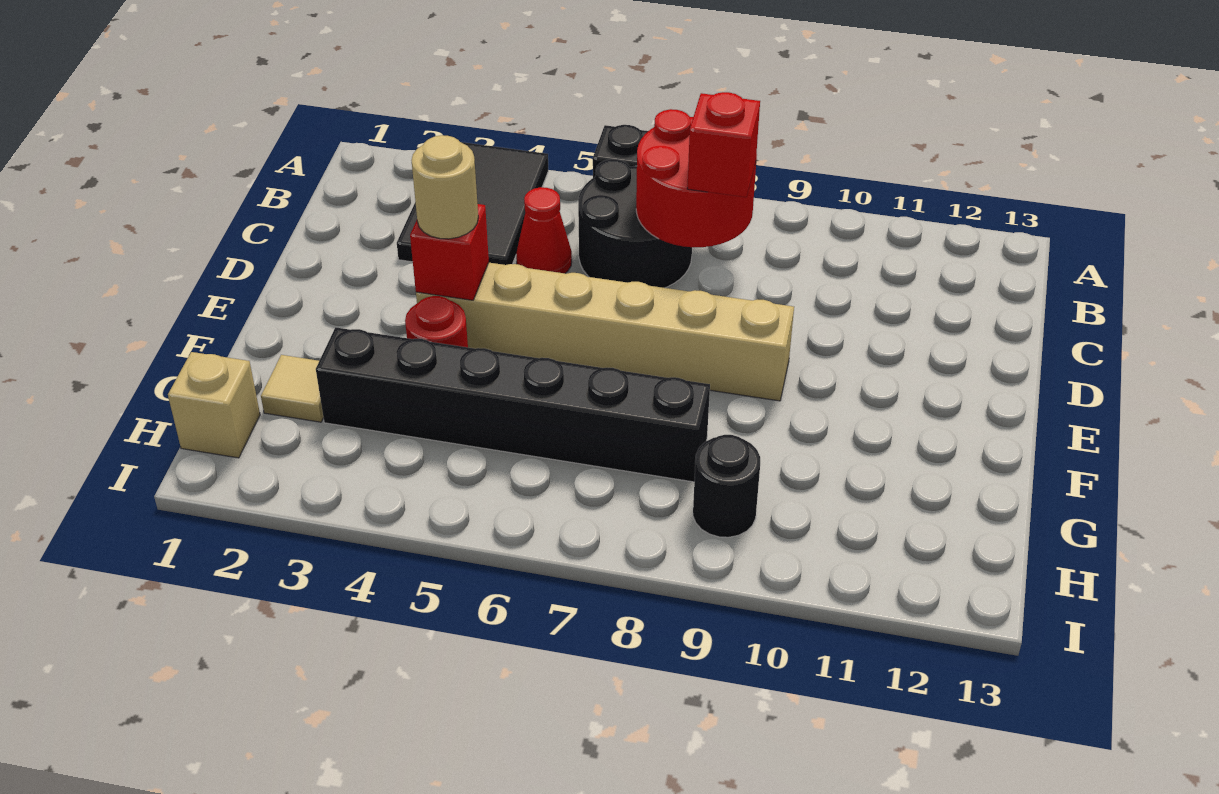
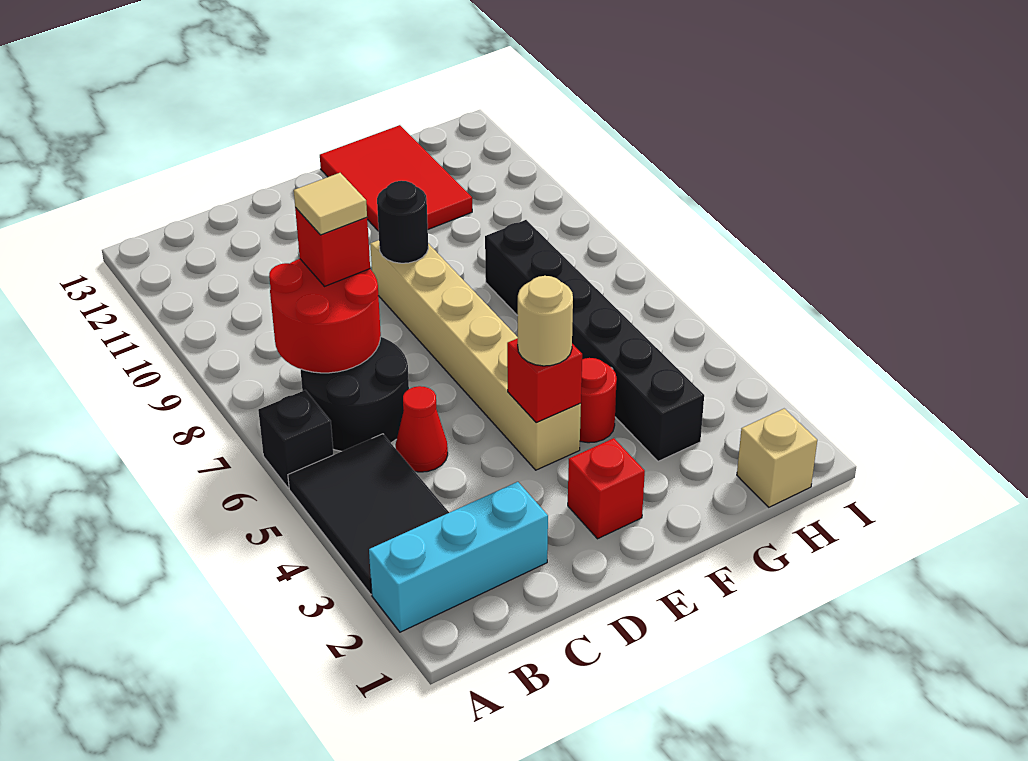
none -> cyan brick A2:C2 level 1
black tile A3:C4 level 1 -> black tile A3:B5 level 1
none -> red brick E2 level 1
none -> red tile F11:G13 level 1
tan tile G2 level 1 -> tan tile C8 level 4
black round brick H9 level 1 -> black round brick E9 level 2

